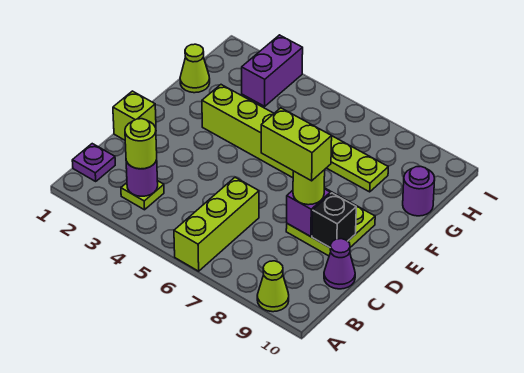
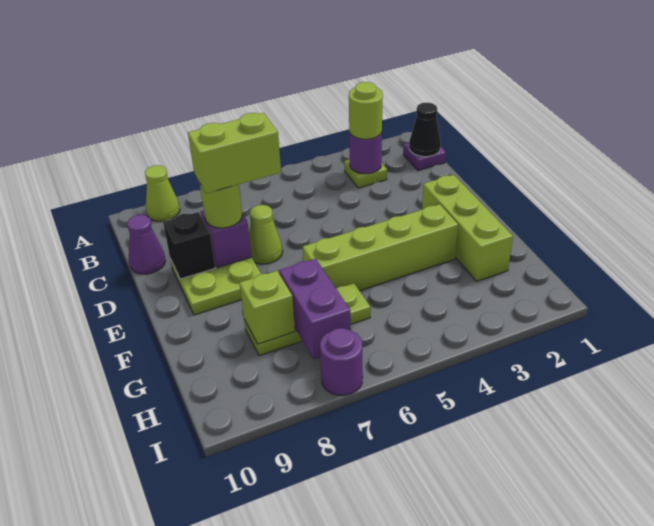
lime brick A6:C6 level 1 -> lime brick E2:G2 level 1
none -> black cone B1 level 2
lime brick D1 level 1 -> lime brick G8 level 2
lime cone G1 level 1 -> lime cone D7 level 1
purple round brick G10 level 1 -> purple round brick I7 level 1
purple brick H3:I3 level 1 -> purple brick G7:H7 level 2

